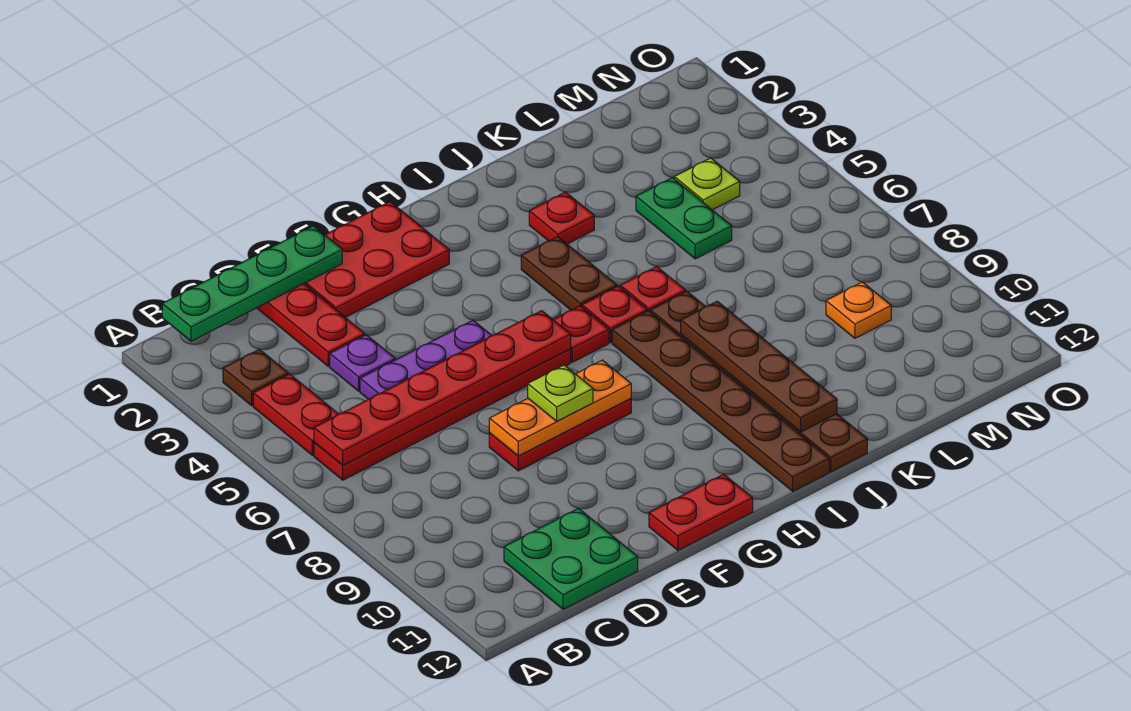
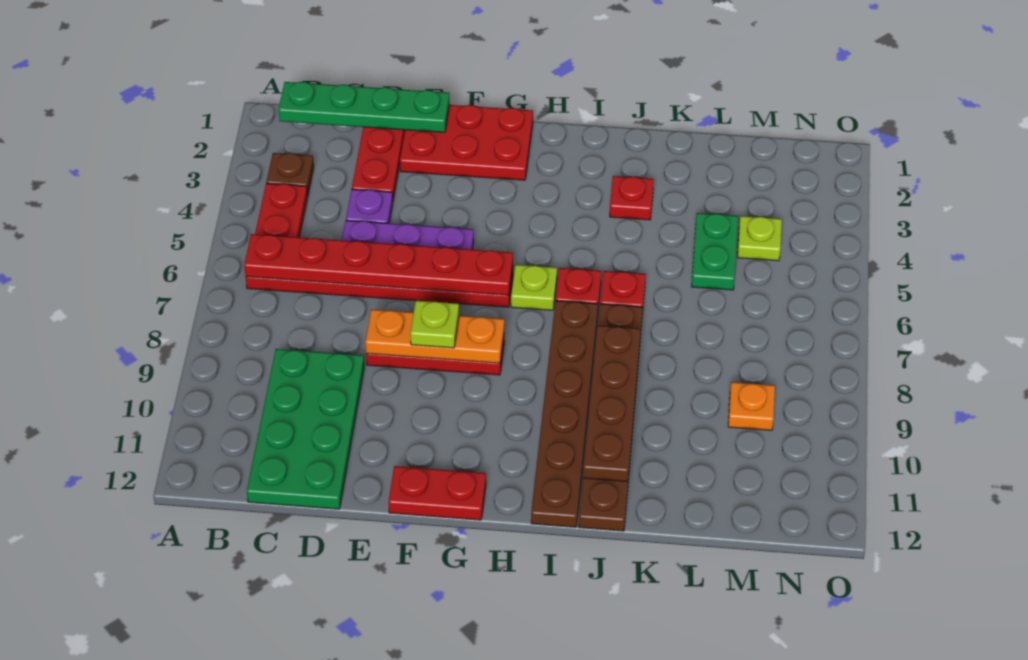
green plate C11:D12 level 1 -> green plate C9:D12 level 1
red plate H6 level 1 -> lime plate H6 level 1
brown plate I4:I5 level 1 -> none

